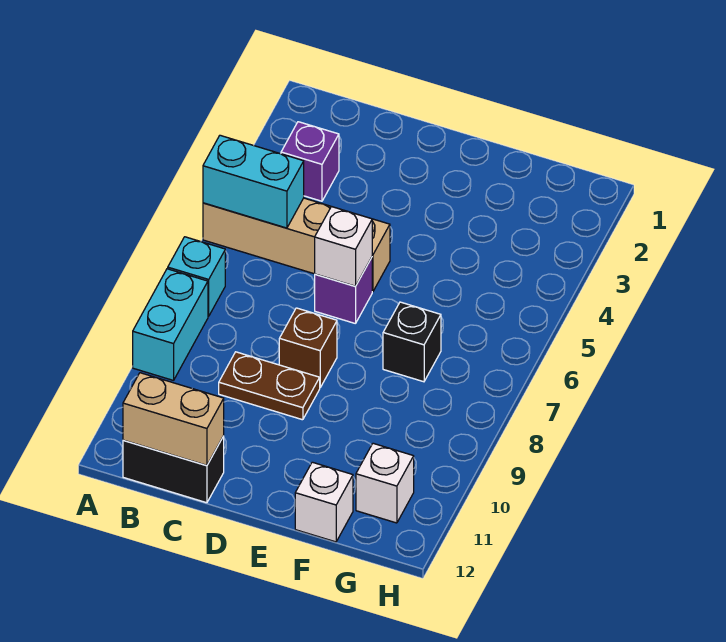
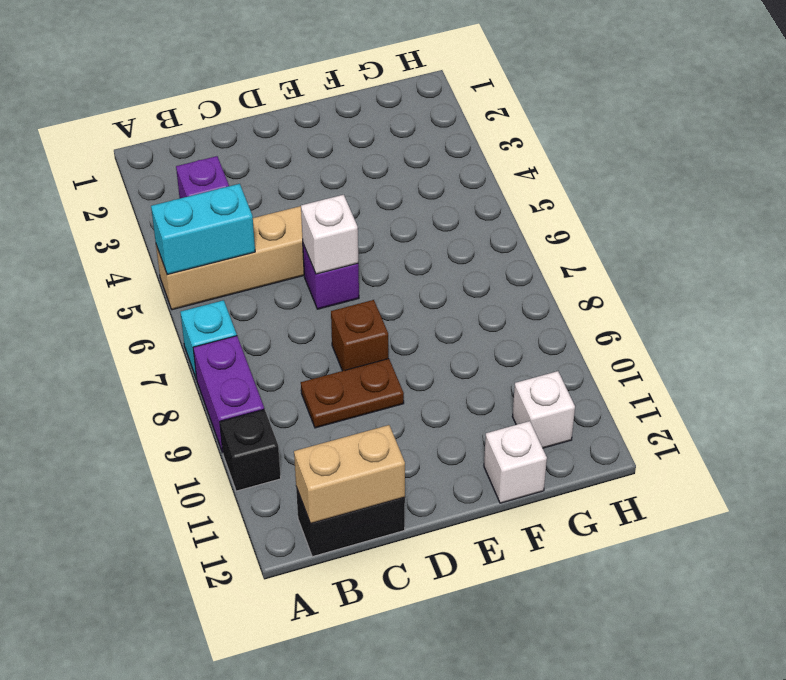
cyan brick A8:A9 level 1 -> purple brick A8:A9 level 1
black brick F7 level 1 -> black brick A10 level 1

